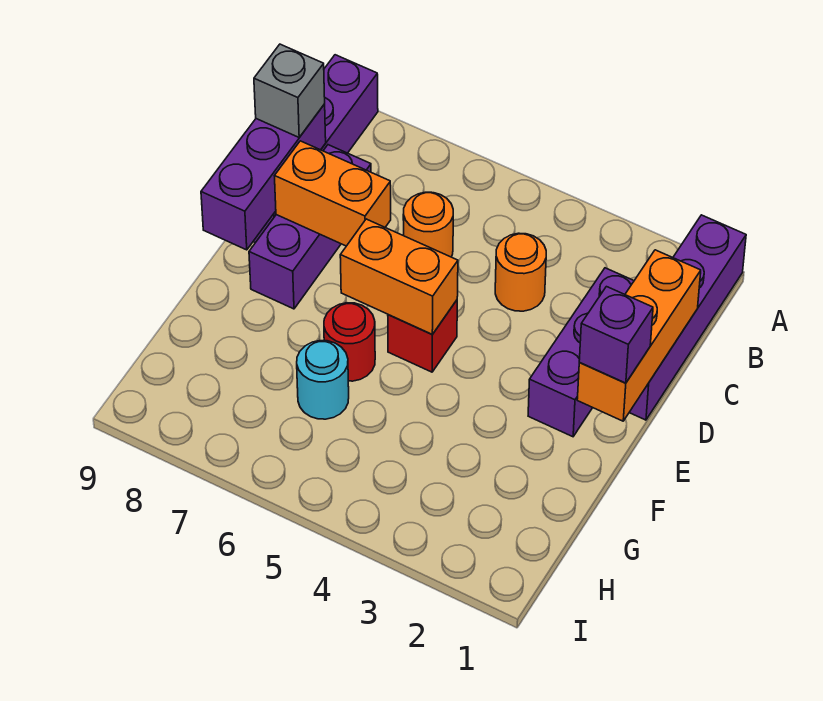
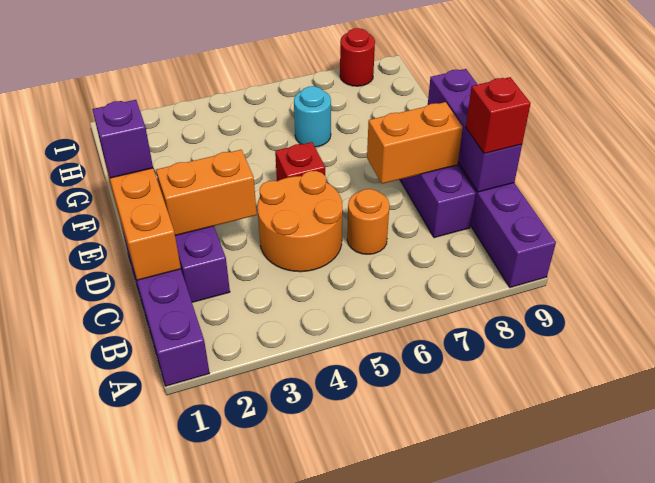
orange round brick C4 level 1 -> orange round brick C4:D5 level 1
grey brick C9 level 3 -> red brick C9 level 3
orange brick E5:E6 level 2 -> orange brick D2:D3 level 2
red round brick F6 level 1 -> red round brick I8 level 1

